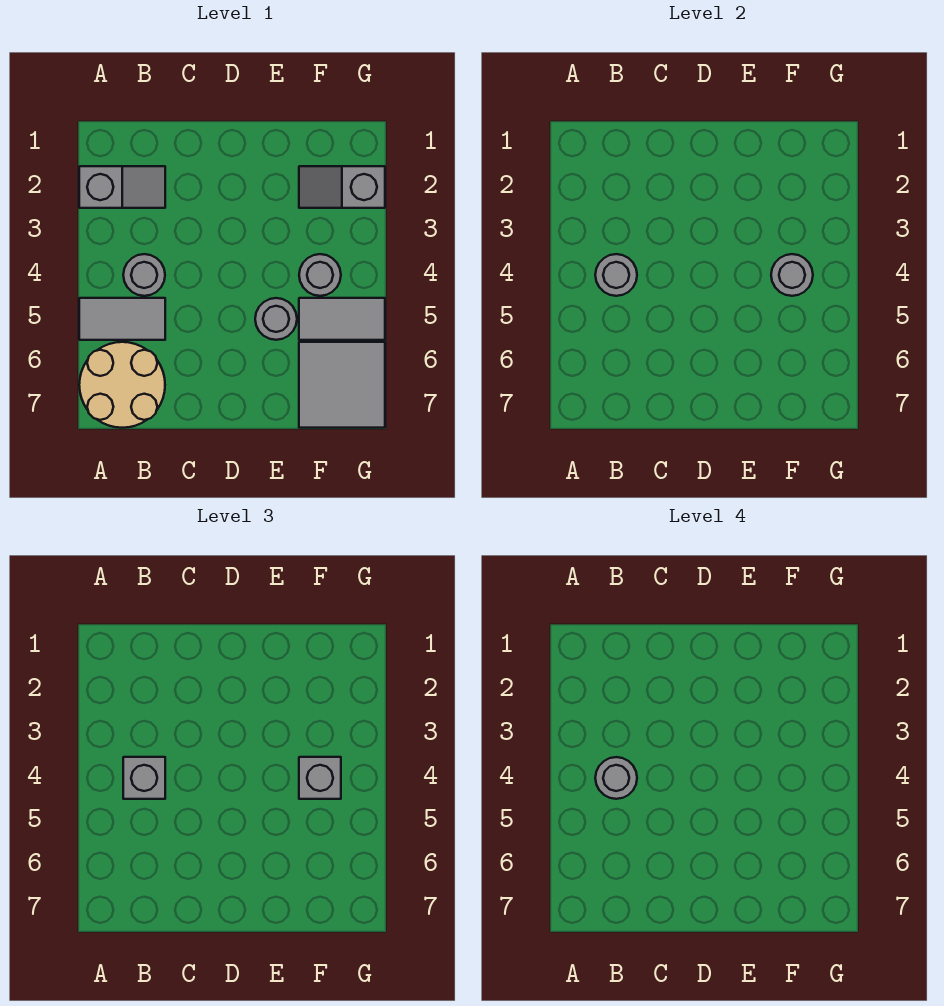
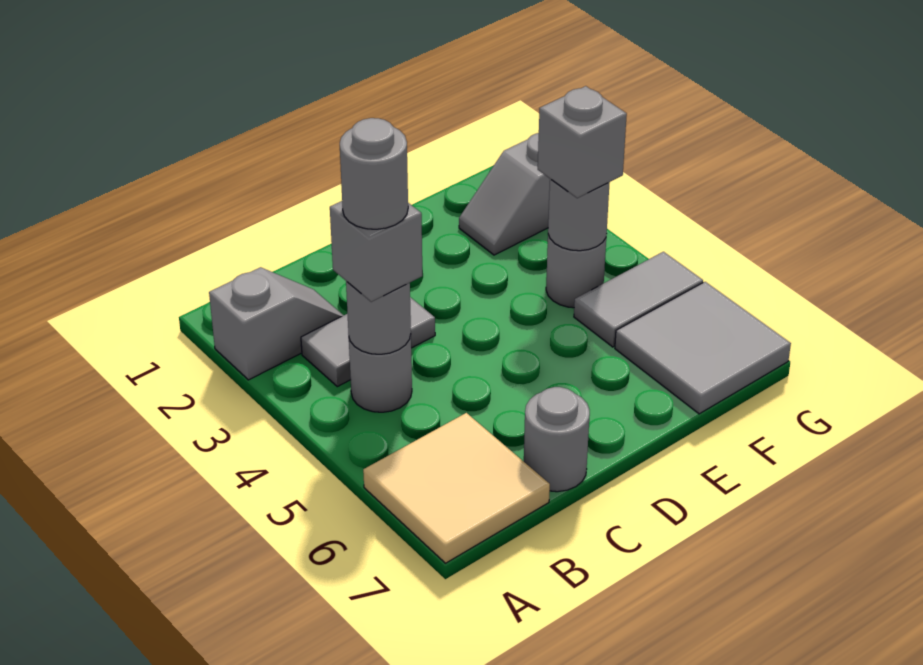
grey tile A5:B5 level 1 -> grey tile B3:C3 level 1
tan round brick A6:B7 level 1 -> tan tile A6:B7 level 1
grey round brick E5 level 1 -> grey round brick C7 level 1

